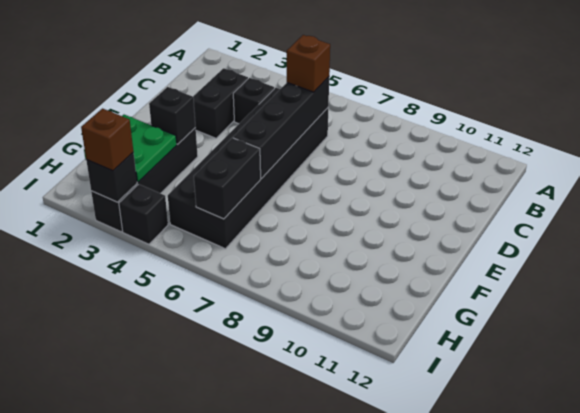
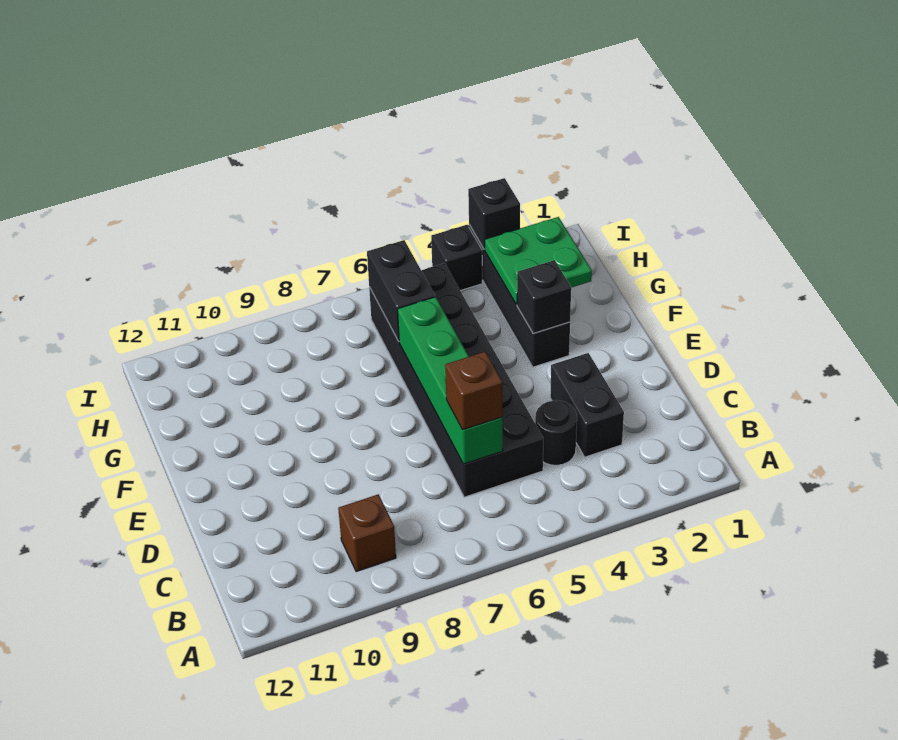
black brick C4 level 1 -> black round brick C4 level 1
black brick C6:F6 level 2 -> green brick C6:F6 level 2
brown brick I3 level 3 -> brown brick B9 level 1

